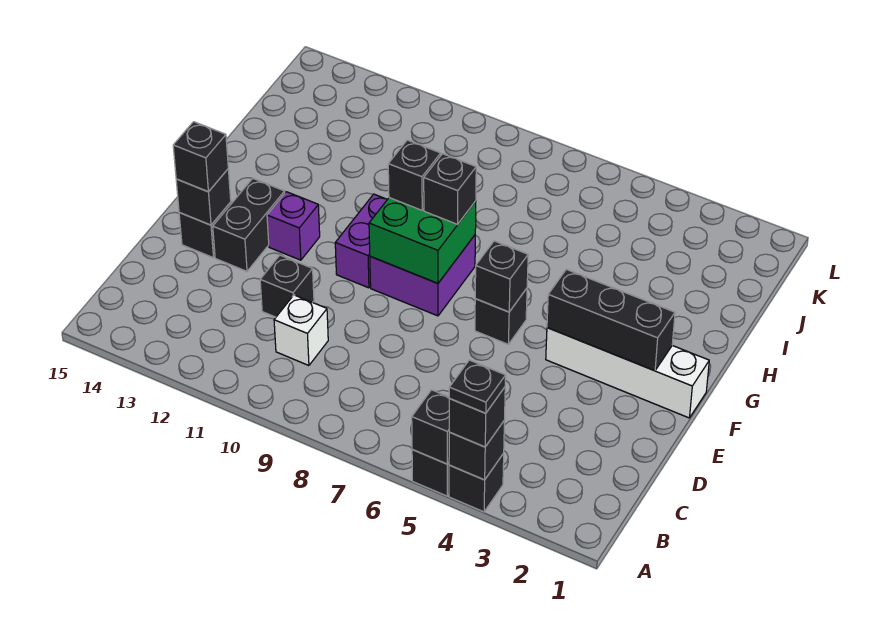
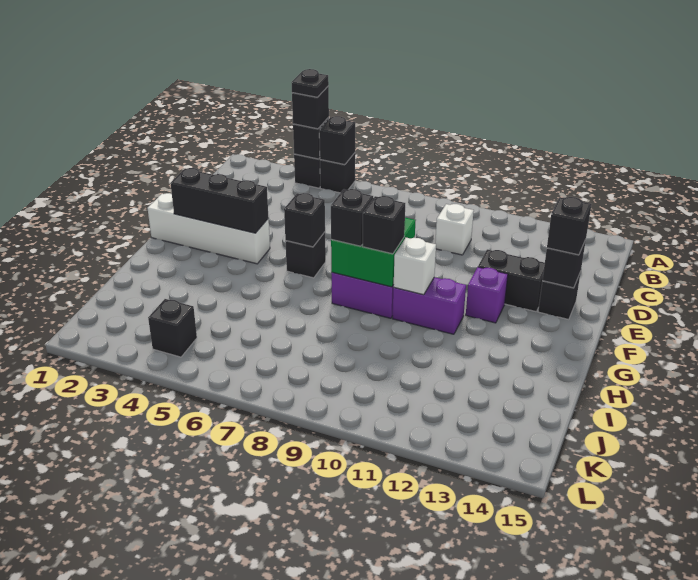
black brick D11 level 1 -> black brick K4 level 1
black brick E13:F13 level 1 -> black brick E12:E13 level 1
purple brick F10:G10 level 1 -> purple brick G10:G11 level 1
none -> white brick G10 level 2

